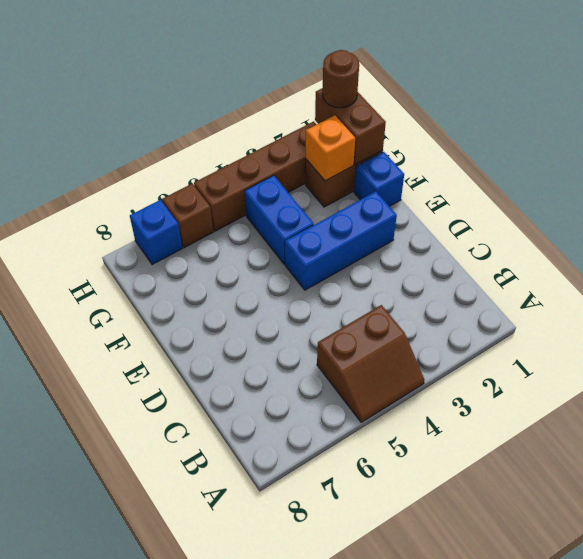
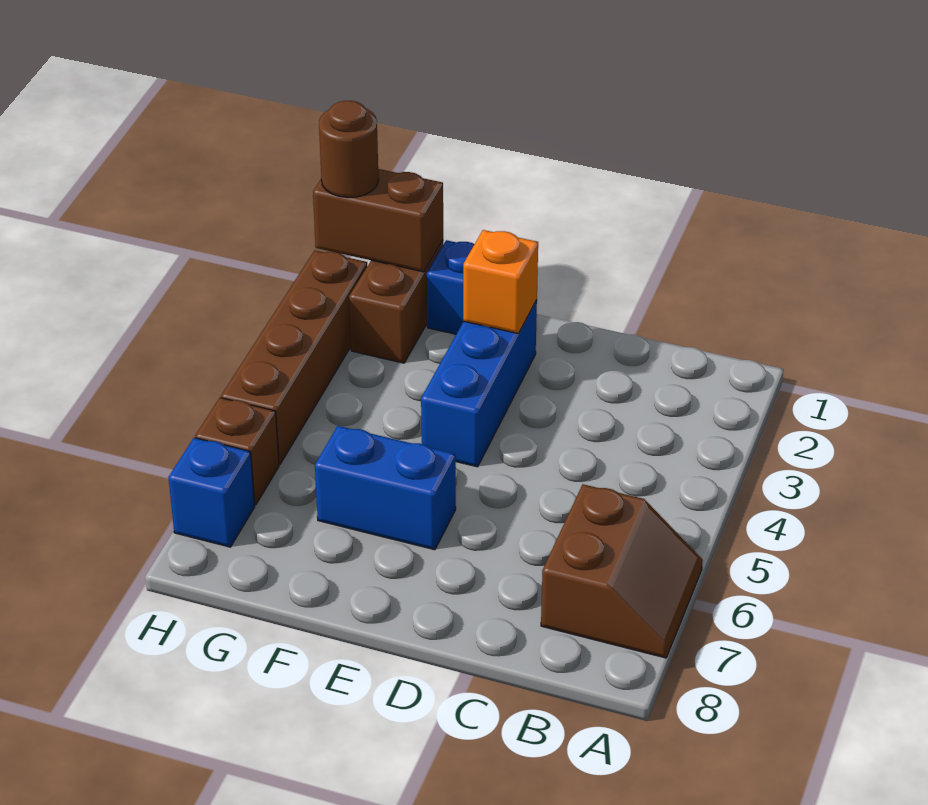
brown slope A4:B5 level 1 top B -> brown slope A6:B7 level 1 top B
blue brick F4:G4 level 1 -> blue brick E6:F6 level 1
orange brick G2 level 2 -> orange brick E2 level 2

